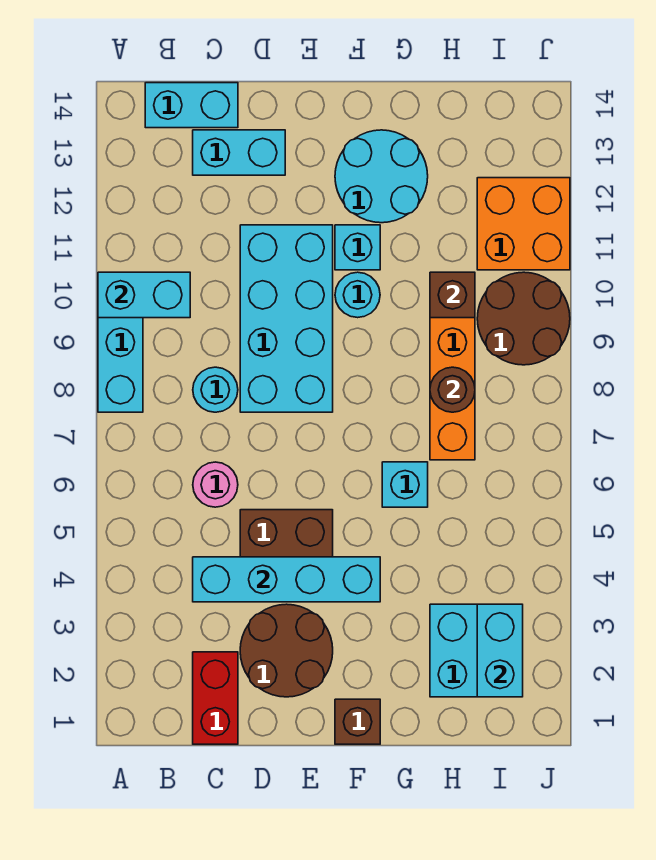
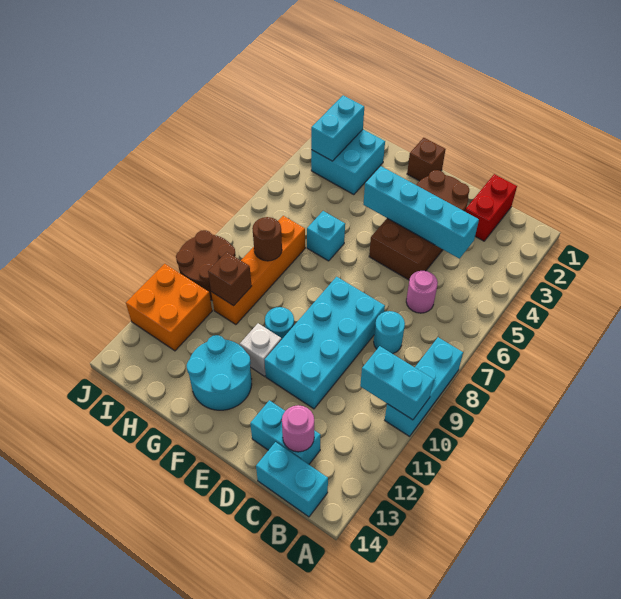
none -> pink round brick C13 level 2
cyan brick F11 level 1 -> white brick F11 level 1

